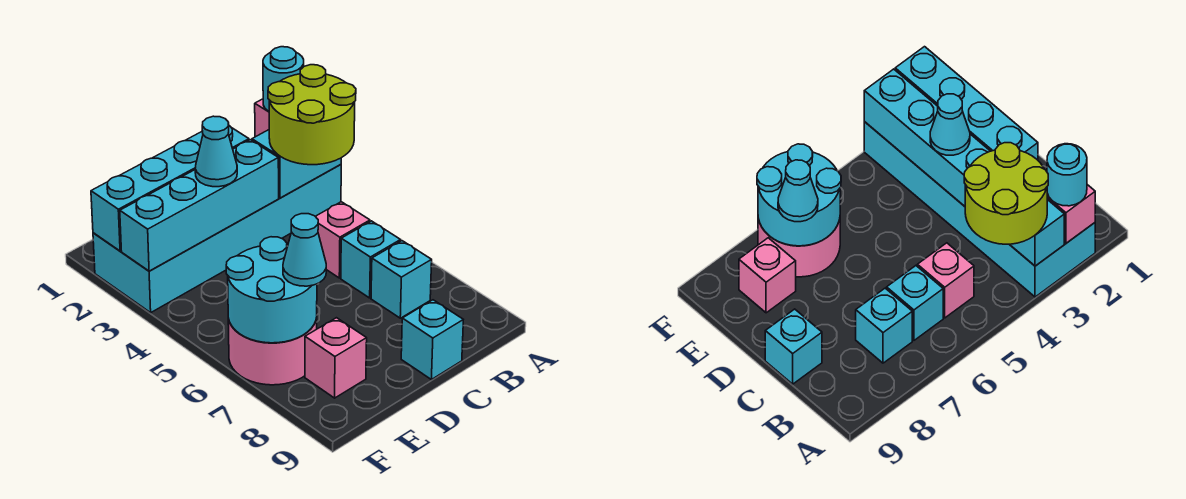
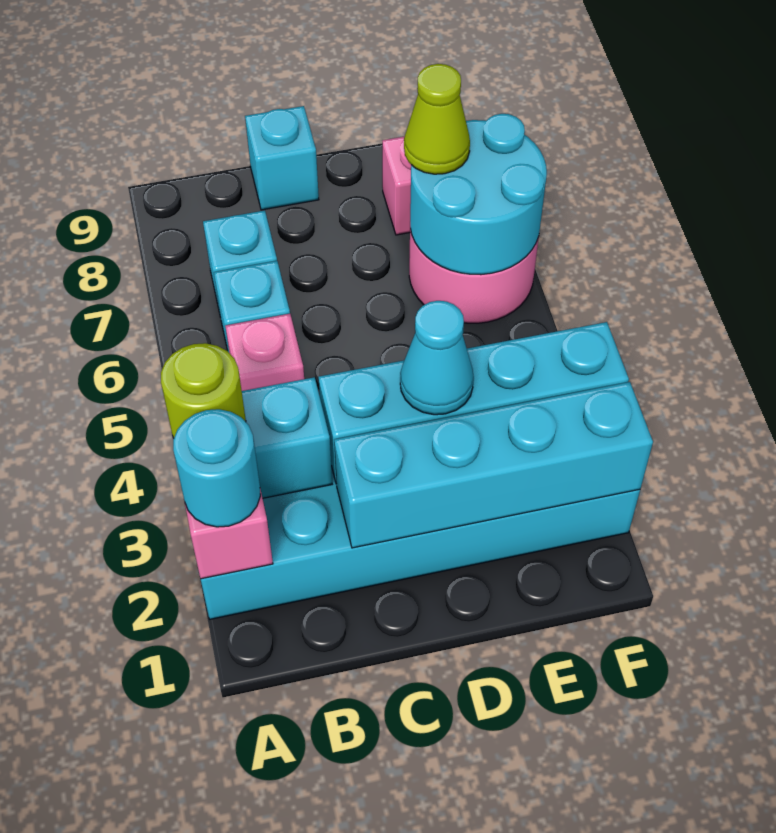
lime round brick A3:B4 level 3 -> lime round brick A3 level 3
cyan cone E7 level 3 -> lime cone E7 level 3

